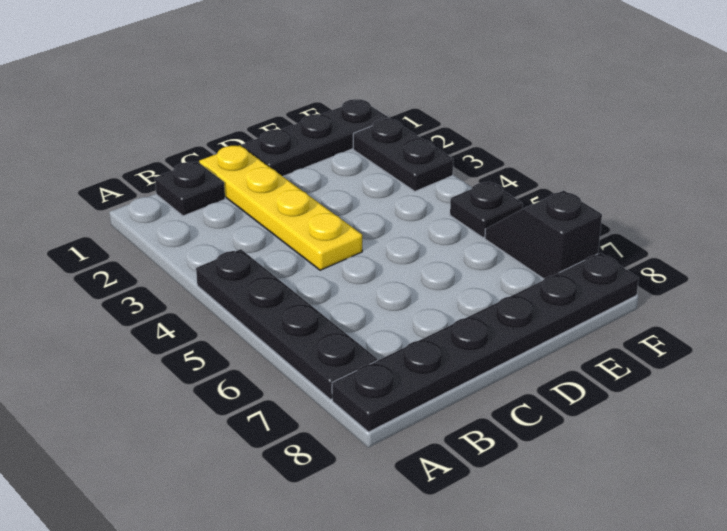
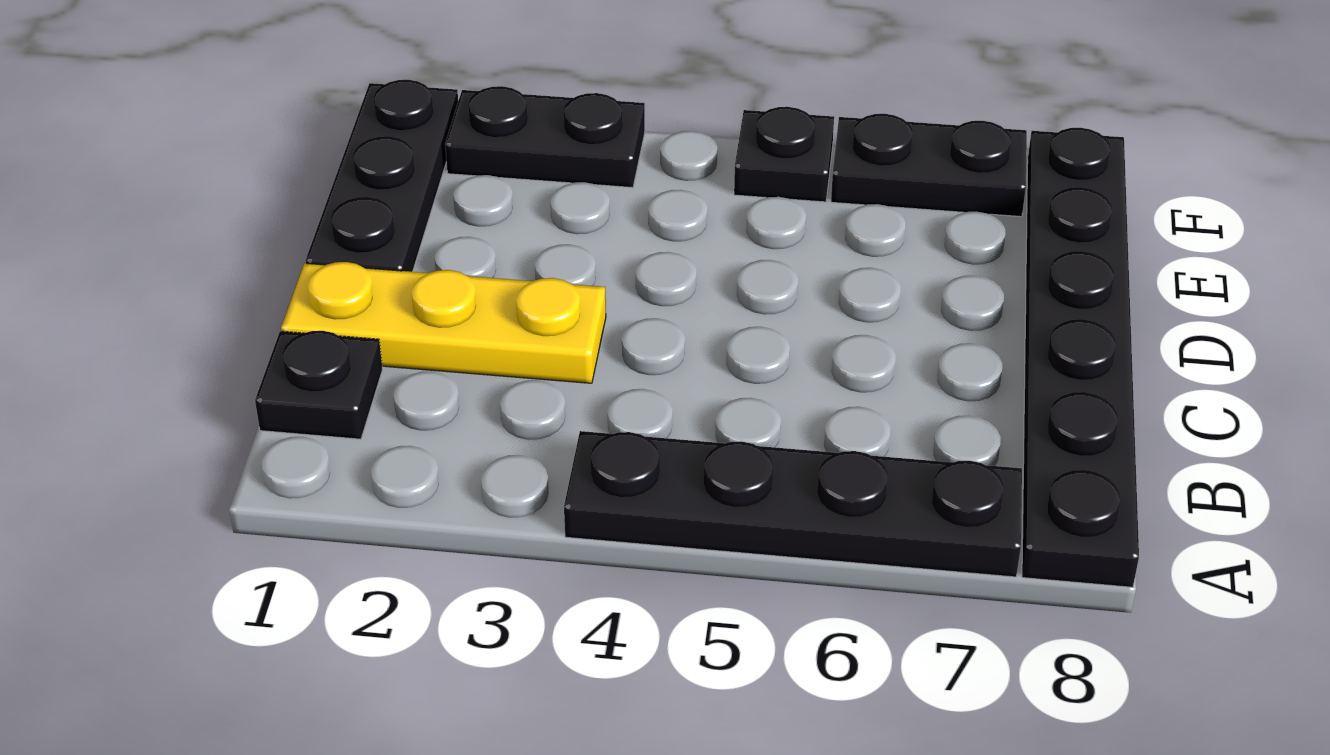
yellow plate C1:C4 level 1 -> yellow plate C1:C3 level 1
black slope F6:F7 level 1 top 7 -> black plate F6:F7 level 1

